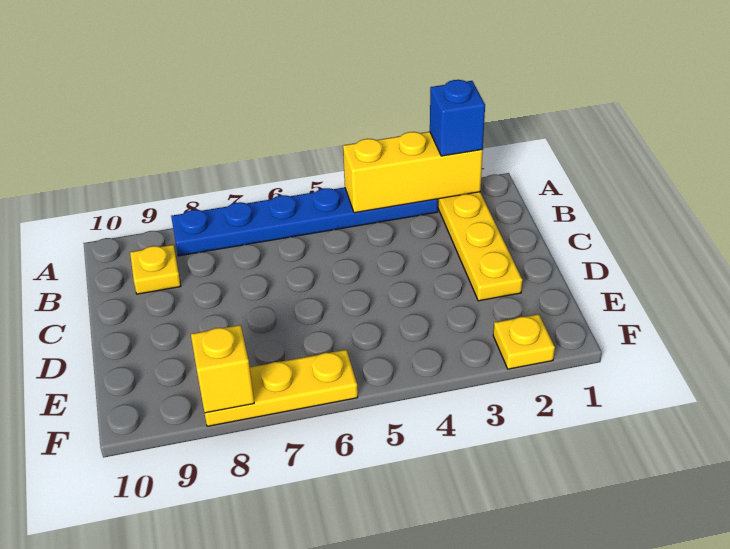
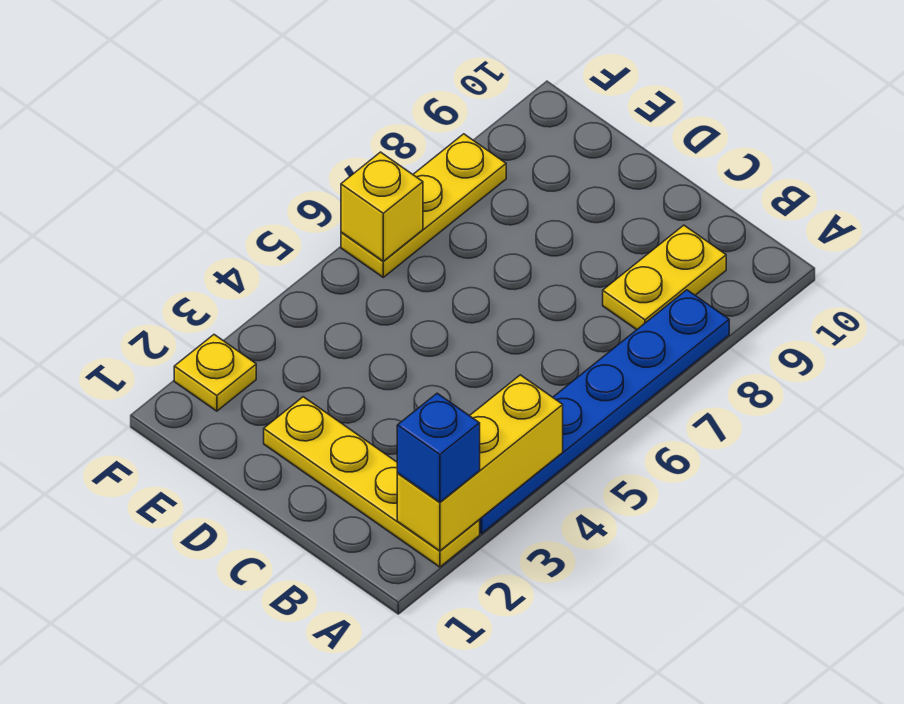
yellow plate B9 level 1 -> yellow plate B8:B9 level 1
yellow brick F8 level 2 -> yellow brick F6 level 2

